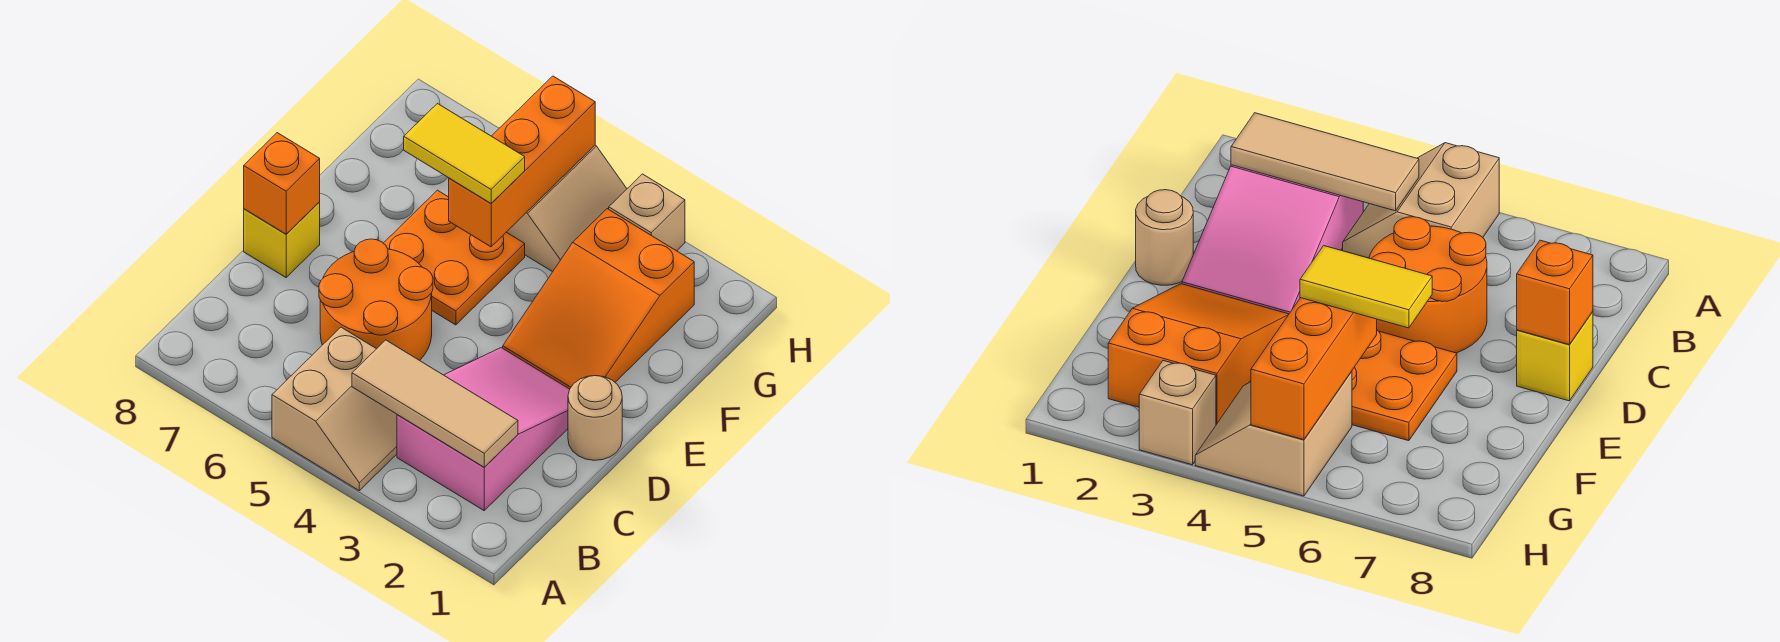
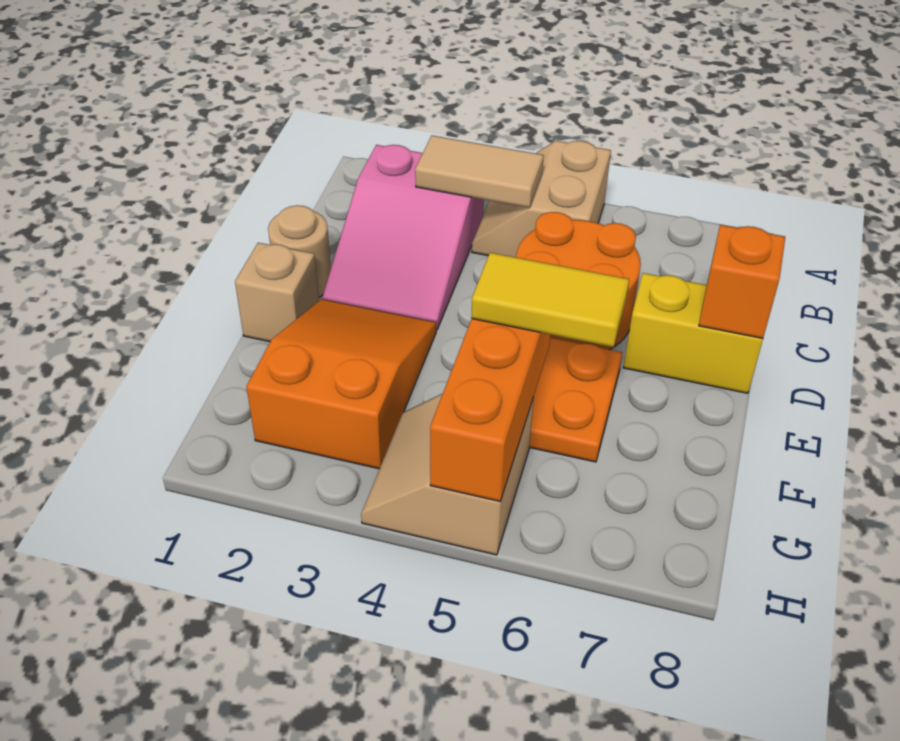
tan tile B2:B4 level 2 -> tan tile B3:B4 level 2
yellow brick D8 level 1 -> yellow brick D7:D8 level 1
tan brick H3 level 1 -> tan brick E1 level 1

